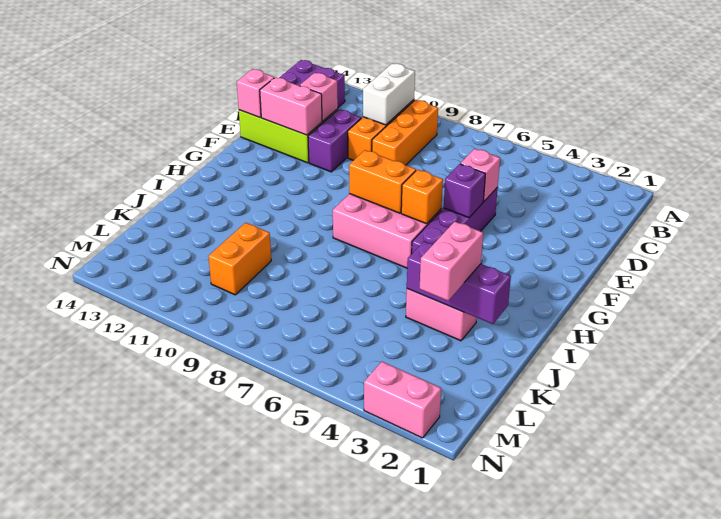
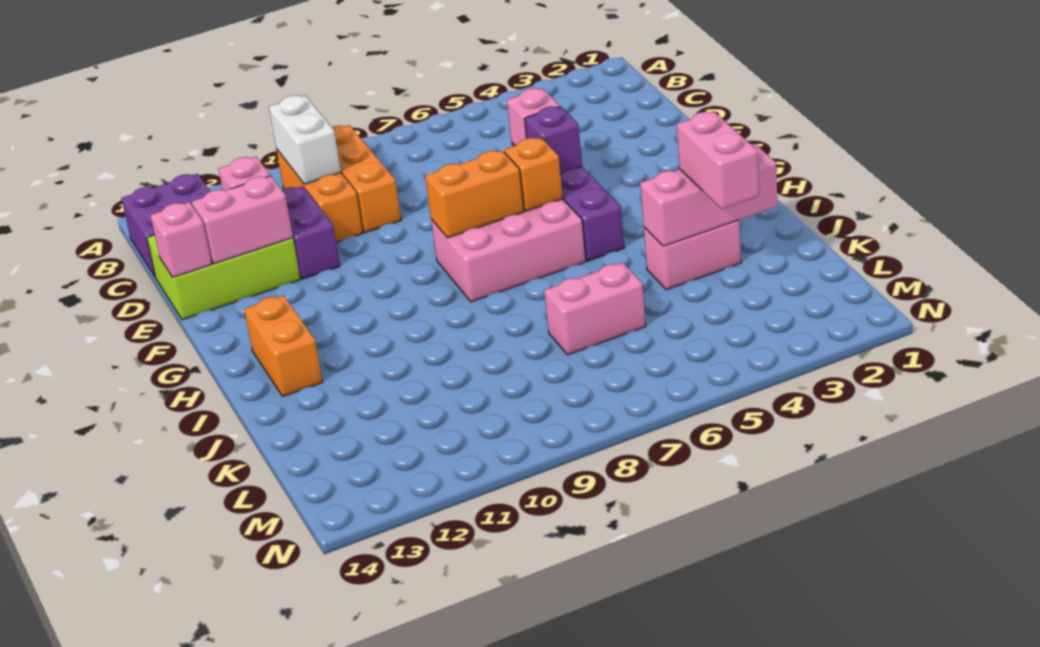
purple brick J2:J4 level 2 -> pink brick J2:J4 level 2
orange brick K10:L10 level 1 -> orange brick H13:I13 level 1
pink brick N2:N3 level 1 -> pink brick K6:K7 level 1

